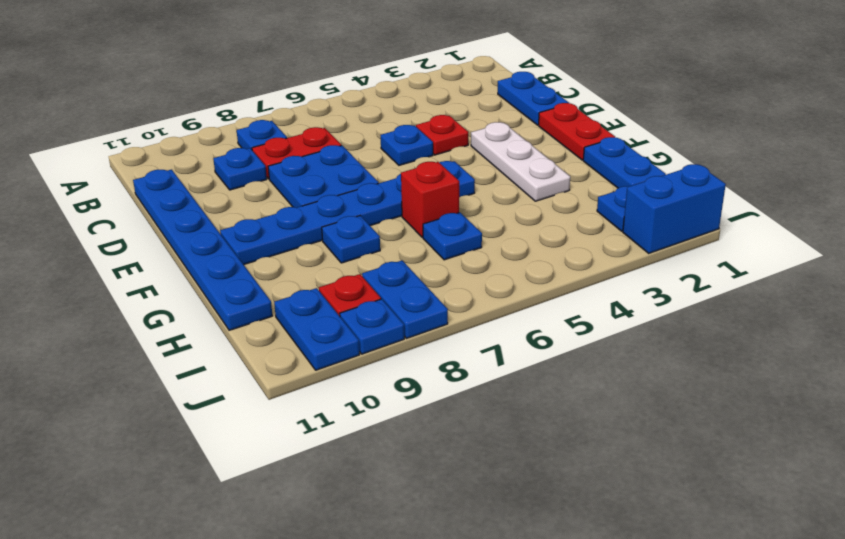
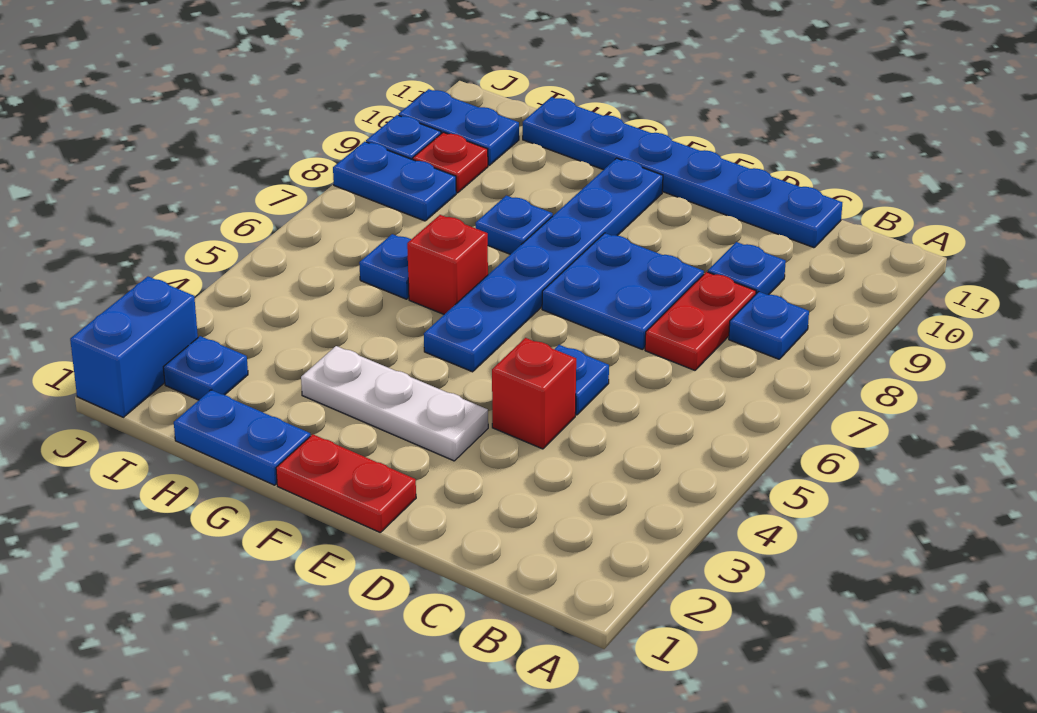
blue plate C1:D1 level 1 -> none
red plate D4 level 1 -> red brick D4 level 1

